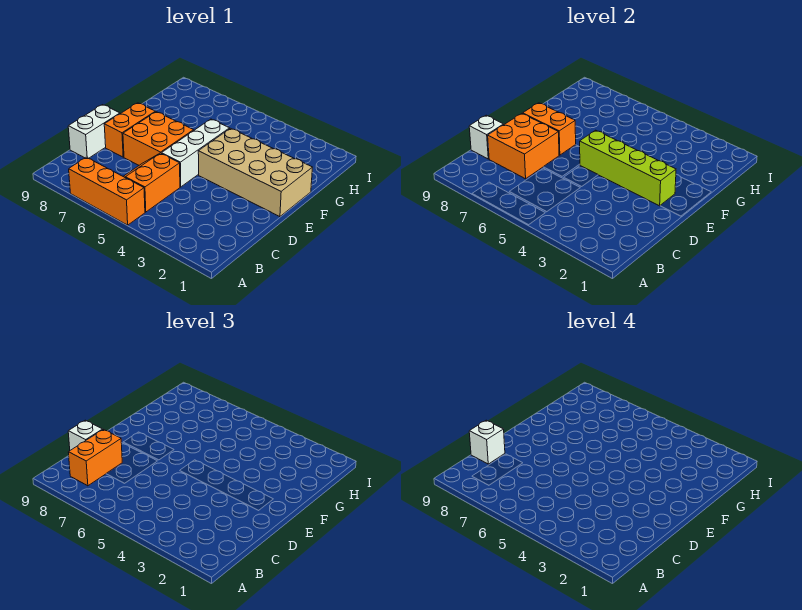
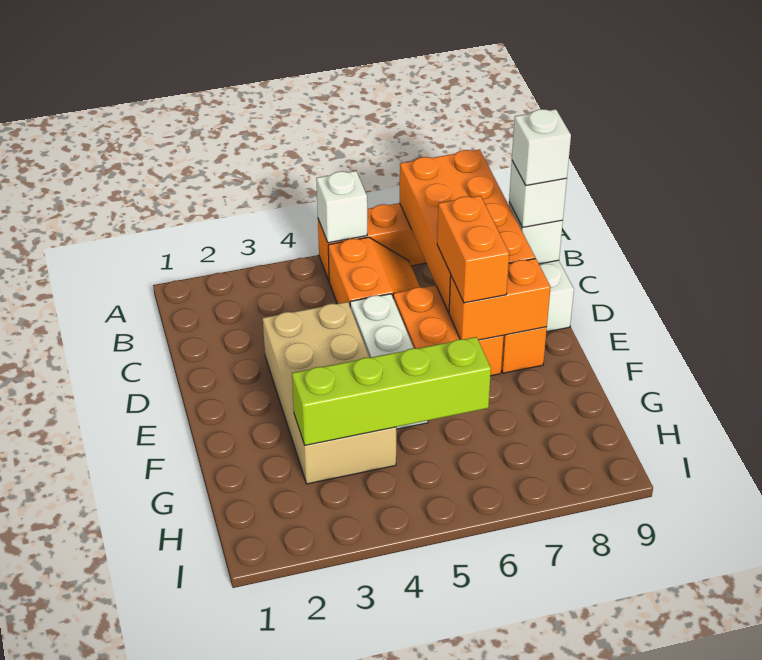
none -> white brick A5 level 2
orange brick B8:C8 level 3 -> orange brick D7:E7 level 3
orange brick C7:D8 level 2 -> orange brick A7:D8 level 2
tan brick E1:F4 level 1 -> tan brick D3:G4 level 1
lime brick E2:E5 level 2 -> lime brick G3:G6 level 2

